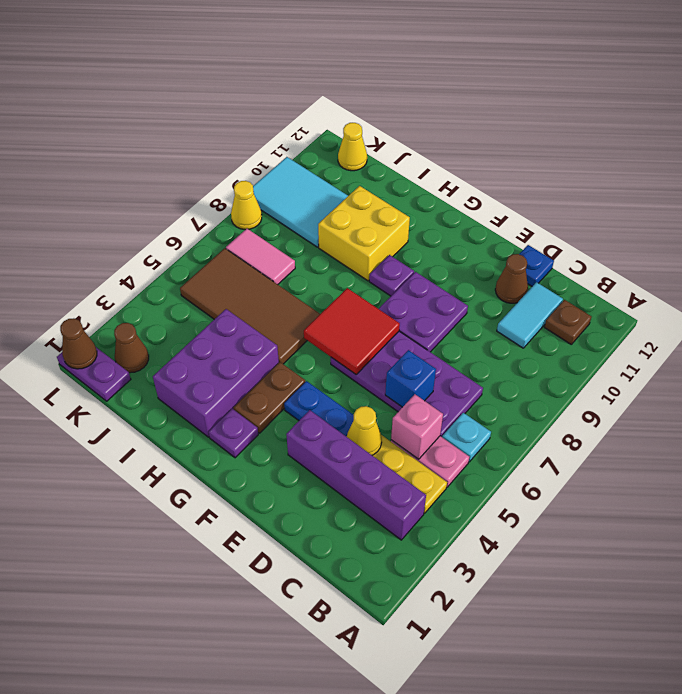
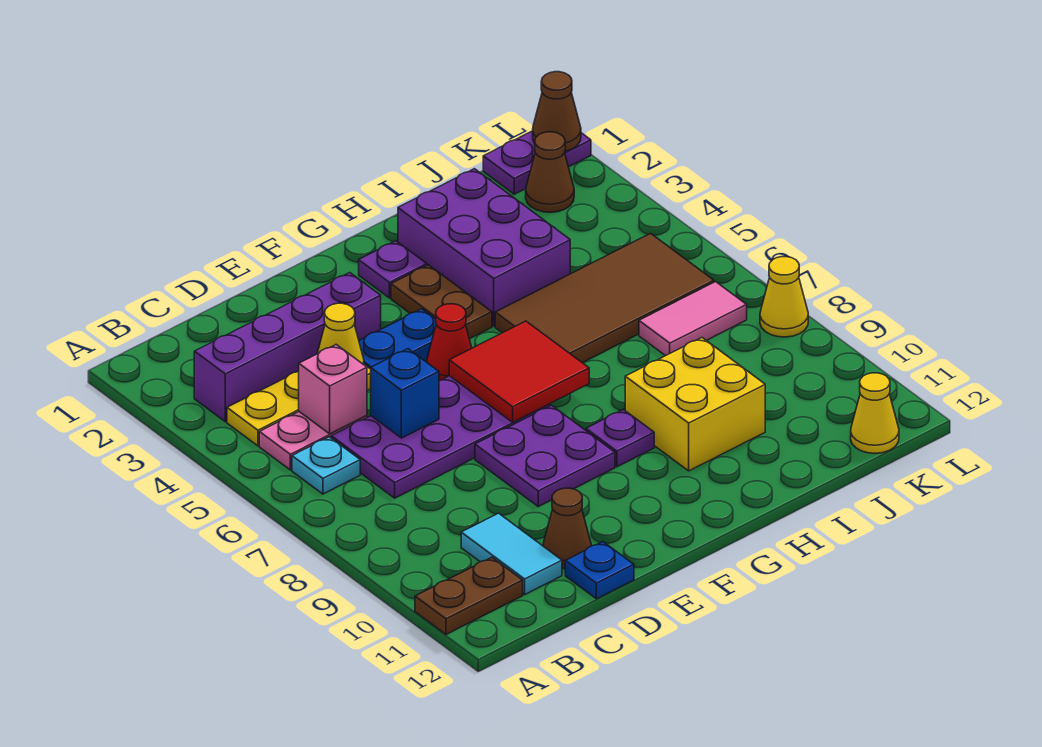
brown plate B11 level 1 -> brown plate A11:B11 level 1
none -> red cone F5 level 1
cyan tile J9:L10 level 1 -> none

